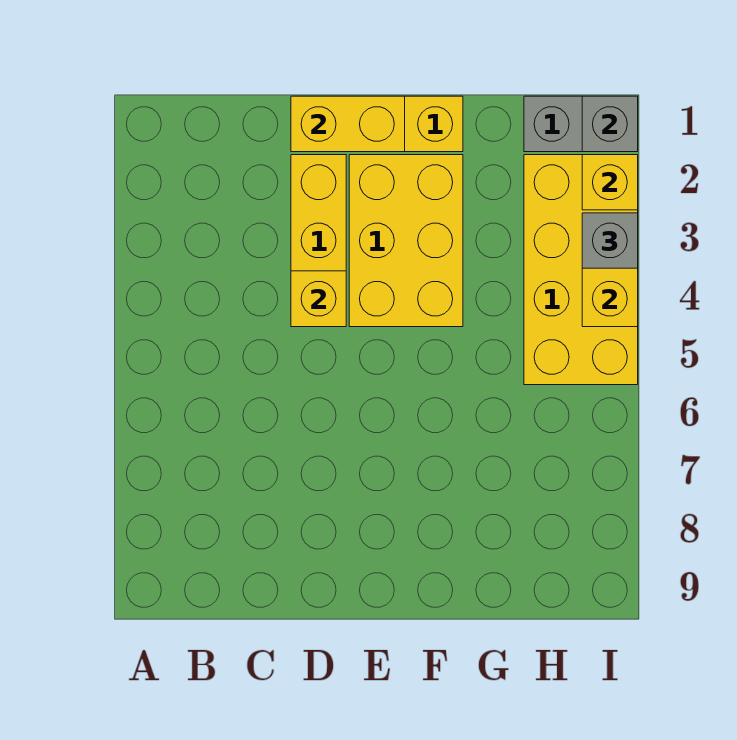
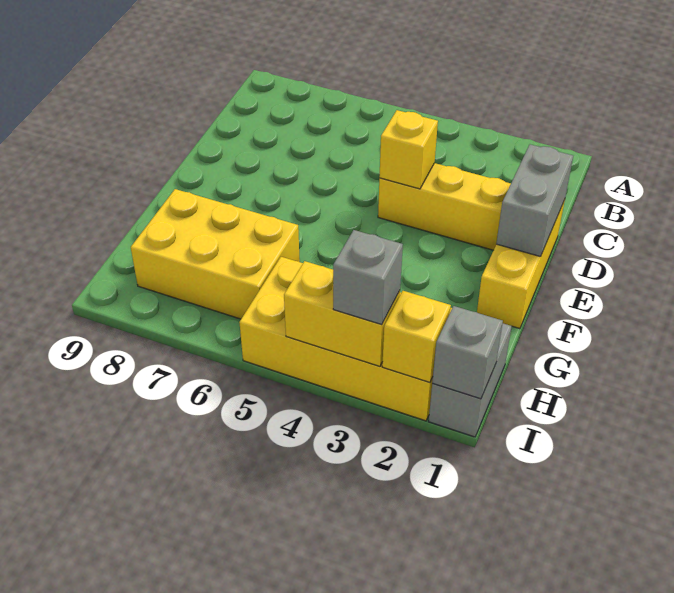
yellow brick D1:E1 level 2 -> grey brick D1:E1 level 2
yellow brick E2:F4 level 1 -> yellow brick G6:H8 level 1

